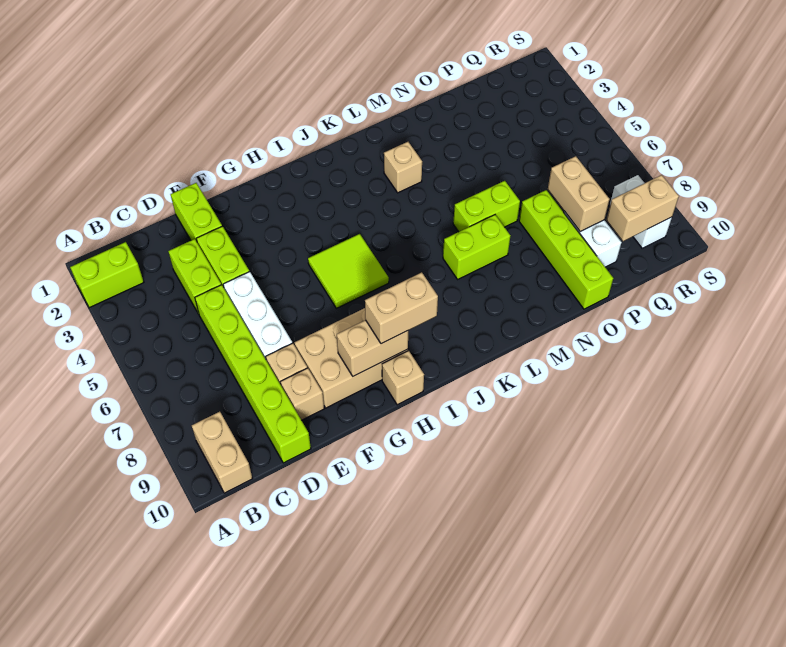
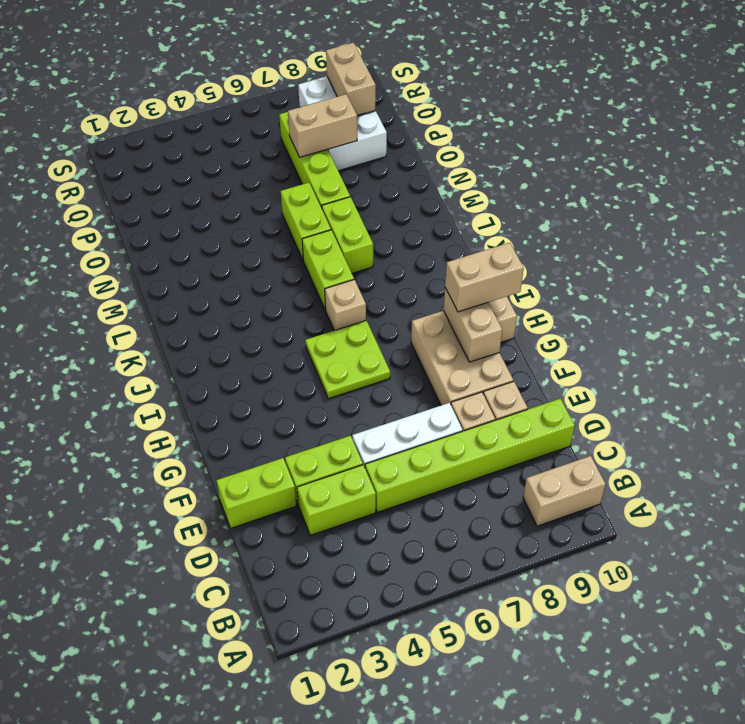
lime brick A2:B2 level 1 -> lime brick K6:L6 level 1
lime tile H5:I6 level 1 -> lime plate H5:I6 level 1
tan brick H9:I9 level 3 -> tan brick H9:H10 level 3
tan brick L3 level 1 -> tan brick J6 level 1
lime brick O7:O10 level 1 -> lime brick N7:Q7 level 1

